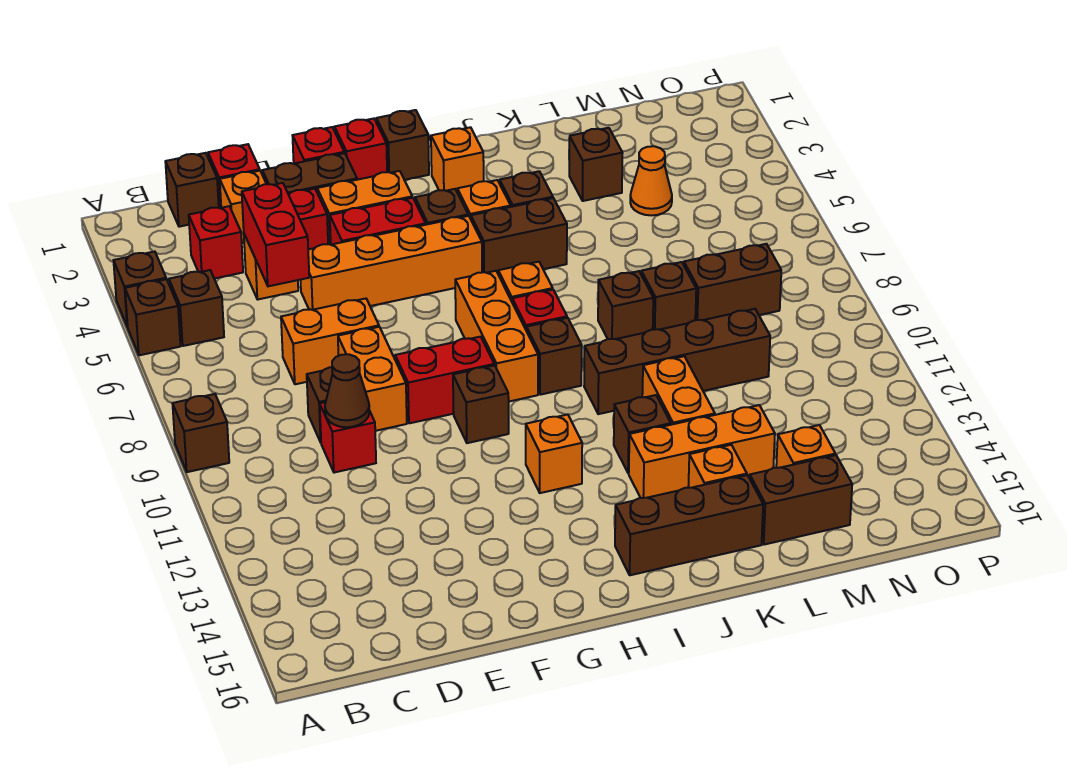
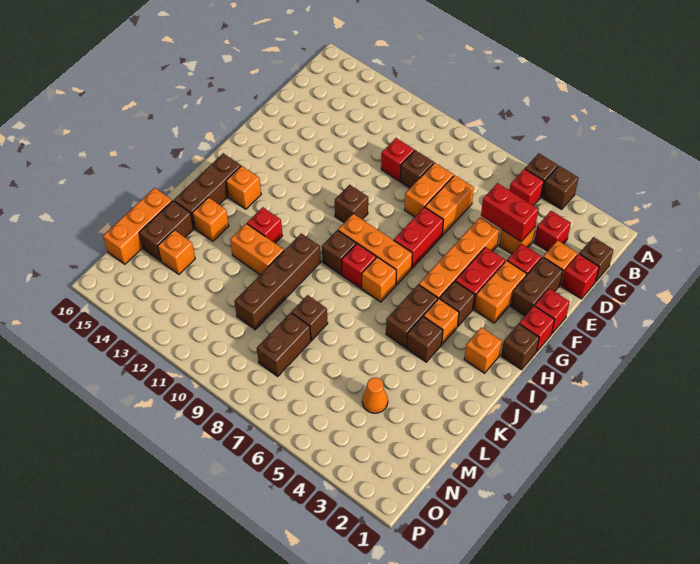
brown brick A9 level 1 -> none
brown brick B5 level 1 -> red brick B5 level 1
brown cone D10 level 2 -> none
orange brick E8:E9 level 1 -> orange brick D8:E8 level 1
red brick F9:G9 level 1 -> red brick F7:G7 level 1
orange brick H12 level 1 -> orange brick I14 level 1
brown brick J12 level 1 -> red brick J12 level 1
orange brick J13:L13 level 1 -> orange brick L16:N16 level 1
brown brick K8 level 1 -> none
brown brick L3 level 1 -> none

